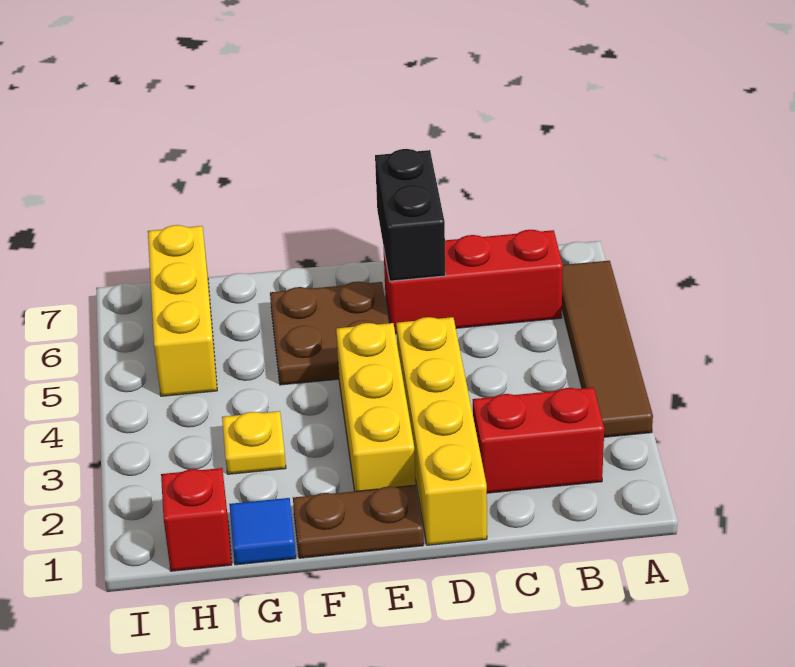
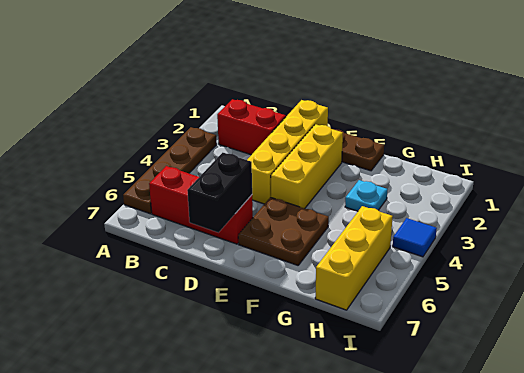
brown tile A3:A6 level 1 -> brown plate A3:A6 level 1
blue tile G1 level 1 -> blue tile I4 level 1
yellow plate G3 level 1 -> cyan plate G3 level 1
red brick H1 level 1 -> none

